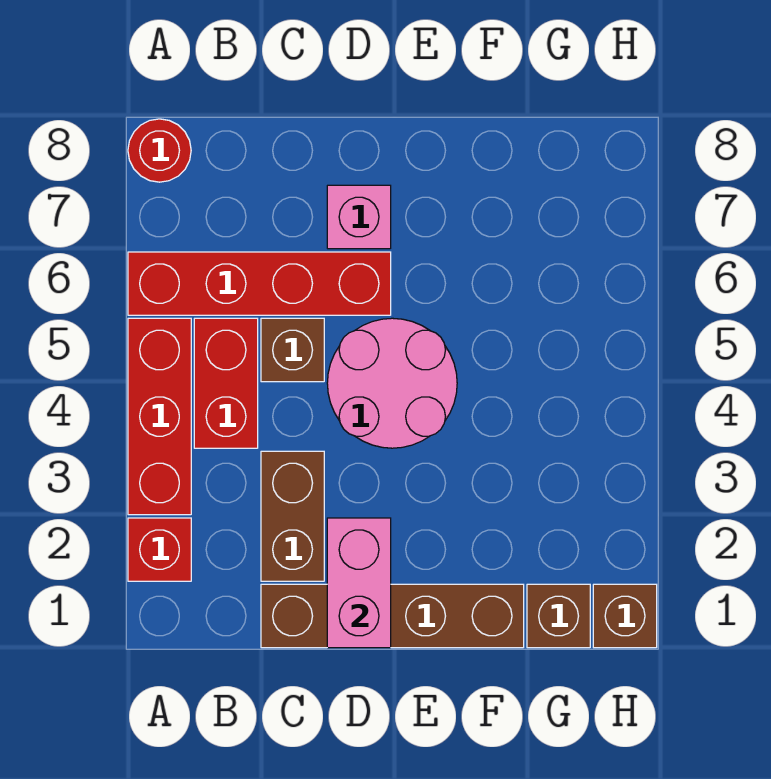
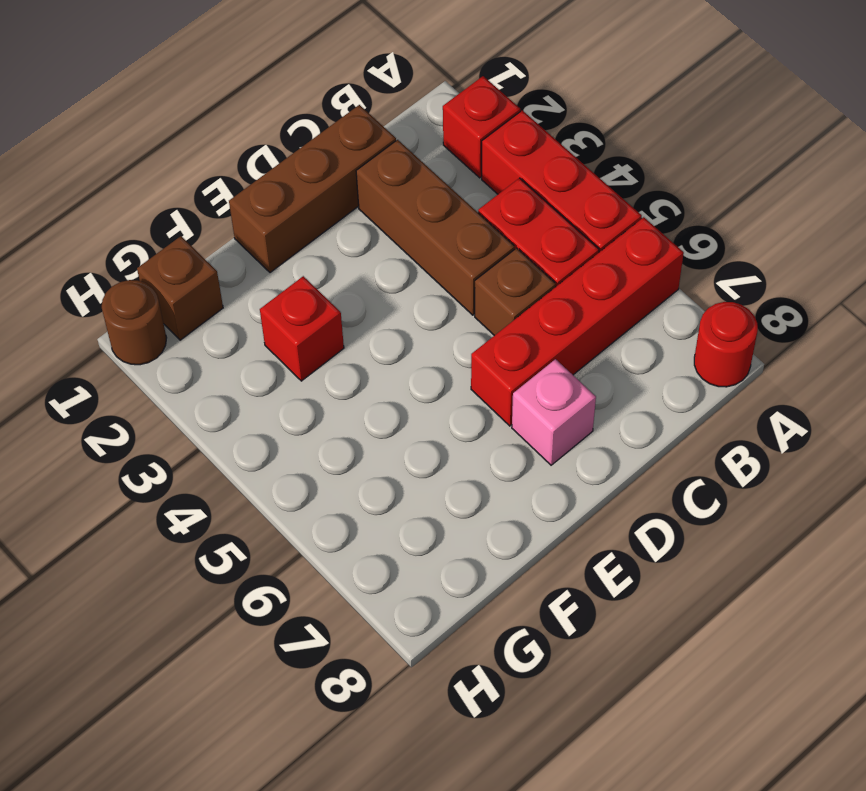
brown brick C1:F1 level 1 -> brown brick C1:E1 level 1
brown brick C2:C3 level 1 -> brown brick C2:C4 level 1
pink brick D1:D2 level 2 -> none
pink round brick D4:E5 level 1 -> none
none -> red brick F3 level 1
brown brick H1 level 1 -> brown round brick H1 level 1

